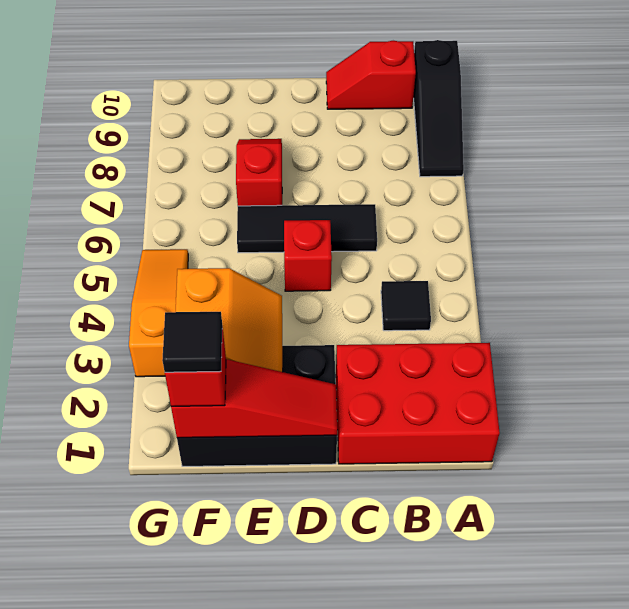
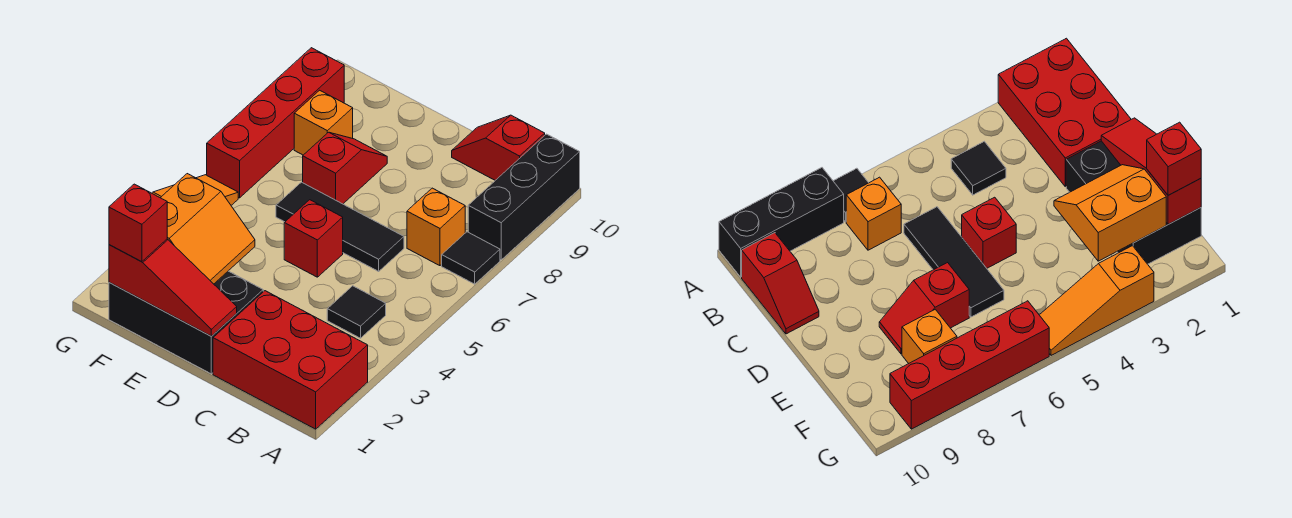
black slope A8:A10 level 1 top 10 -> black brick A8:A10 level 1
none -> orange brick B7 level 1
black tile F1 level 4 -> black tile A7 level 1
none -> orange brick F8 level 1
none -> red brick G6:G9 level 1

